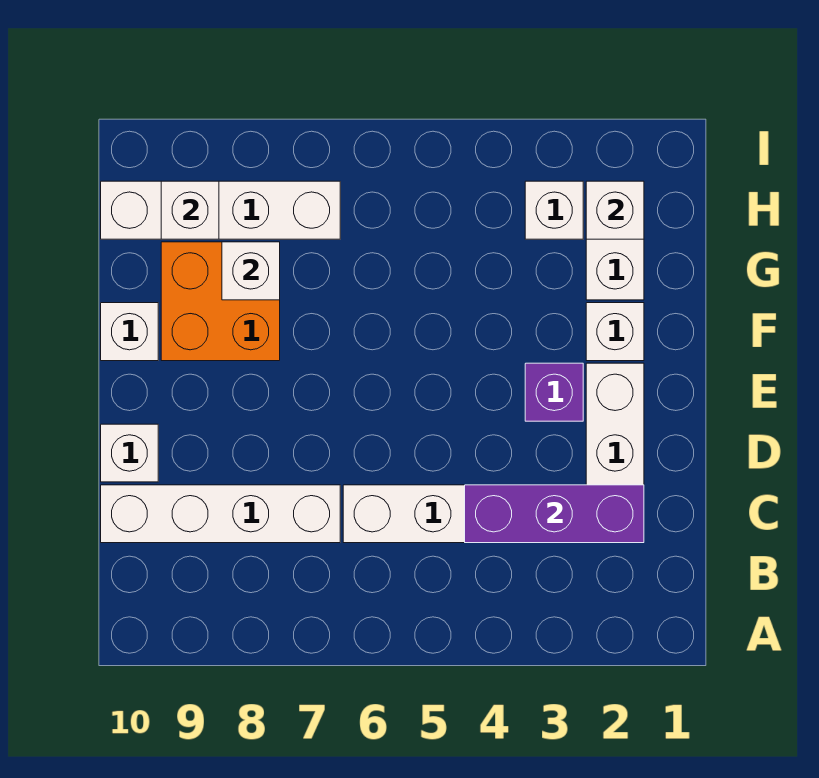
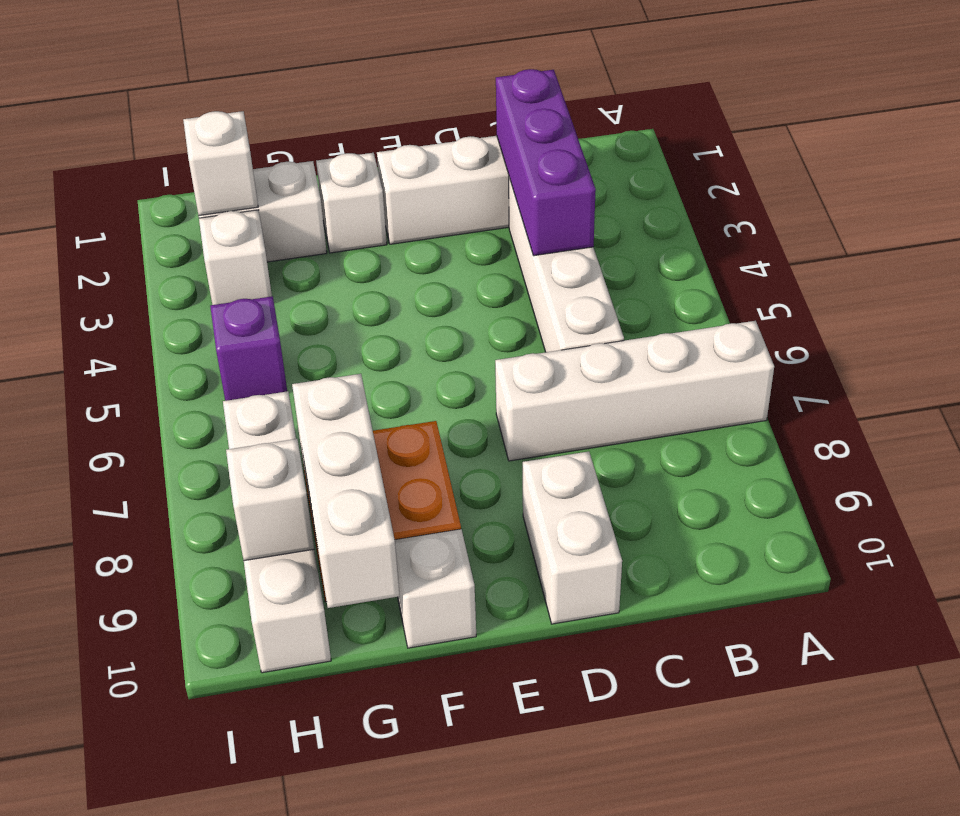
white brick C7:C10 level 1 -> white brick A7:D7 level 1
white brick D10 level 1 -> white brick D9:D10 level 1
purple brick E3 level 1 -> purple brick H5 level 1
white brick G8 level 2 -> white brick G8:G10 level 2

